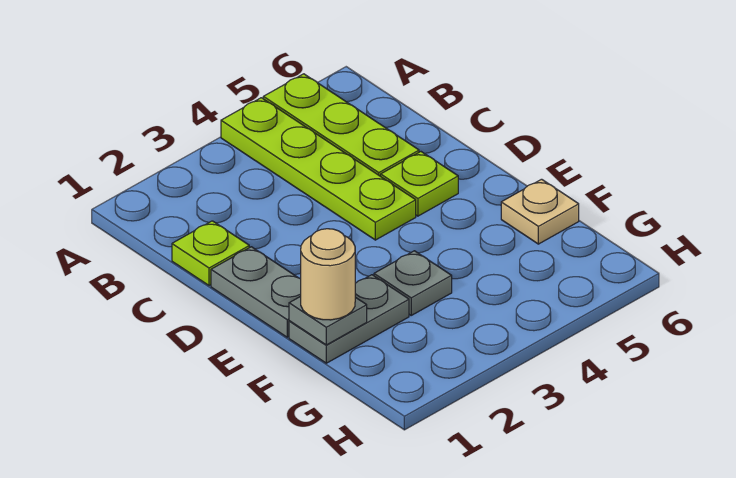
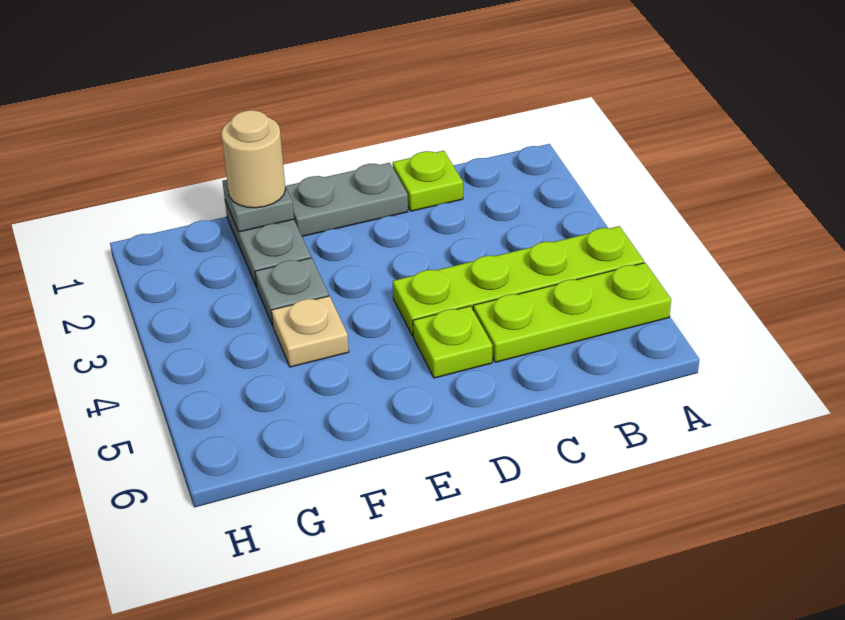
tan plate F6 level 1 -> tan plate F4 level 1

